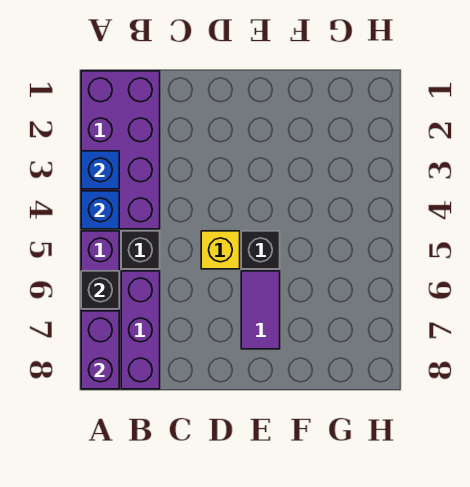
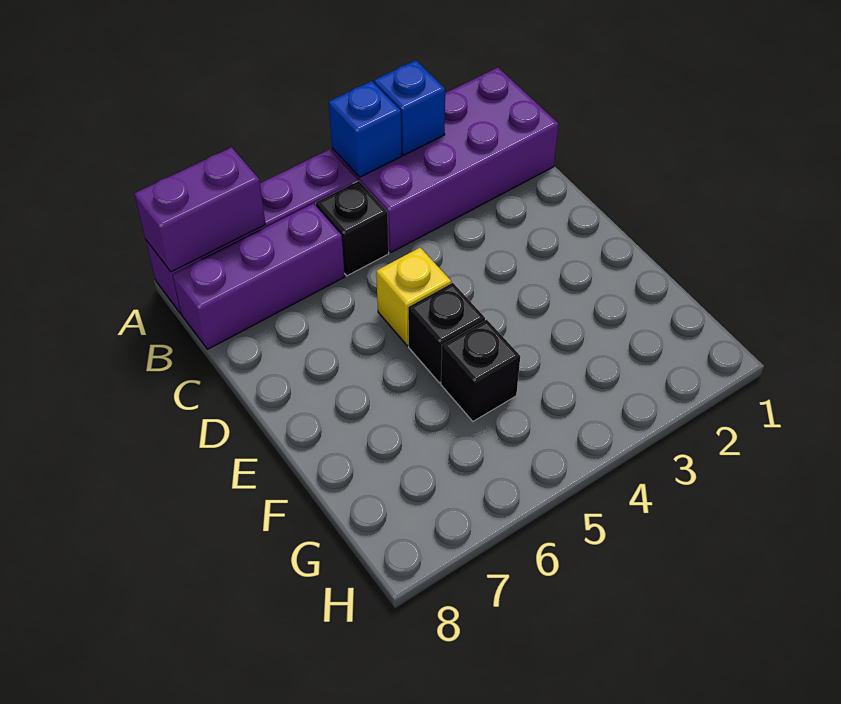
black brick A6 level 2 -> black brick F5 level 1
purple tile E6:E7 level 1 -> none

